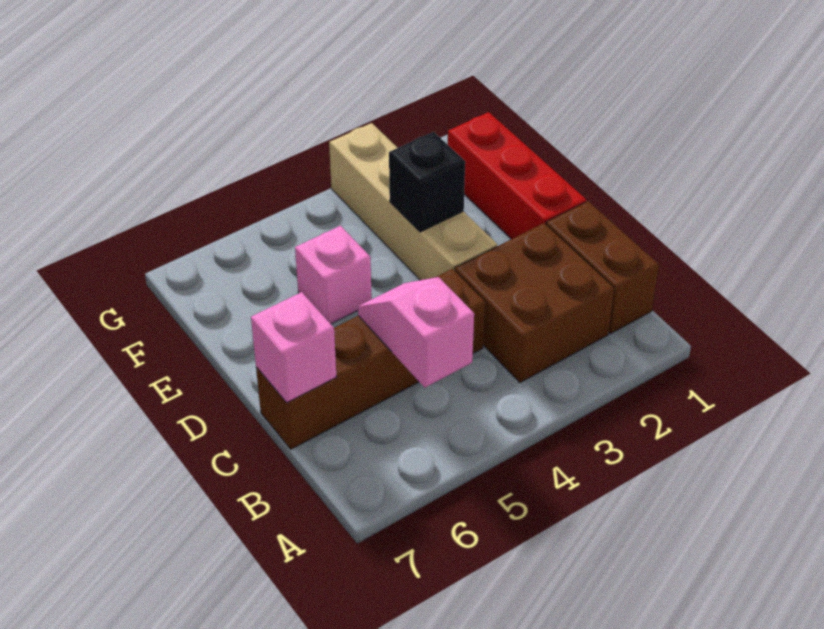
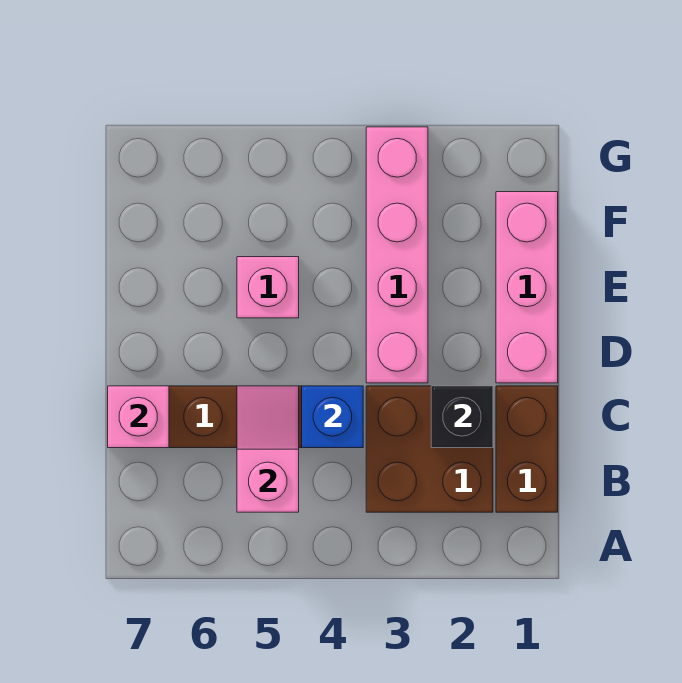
none -> blue brick C4 level 2
red brick D1:F1 level 1 -> pink brick D1:F1 level 1
tan brick D3:G3 level 1 -> pink brick D3:G3 level 1
black brick E3 level 2 -> black brick C2 level 2

